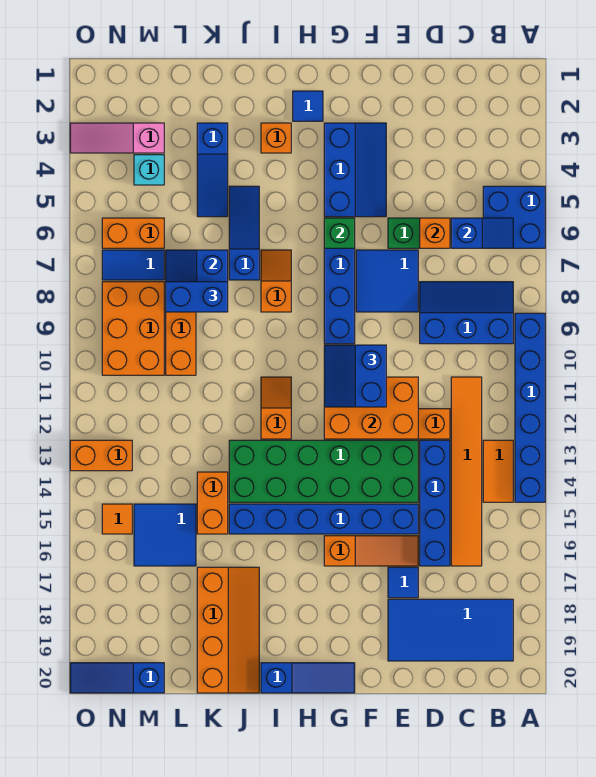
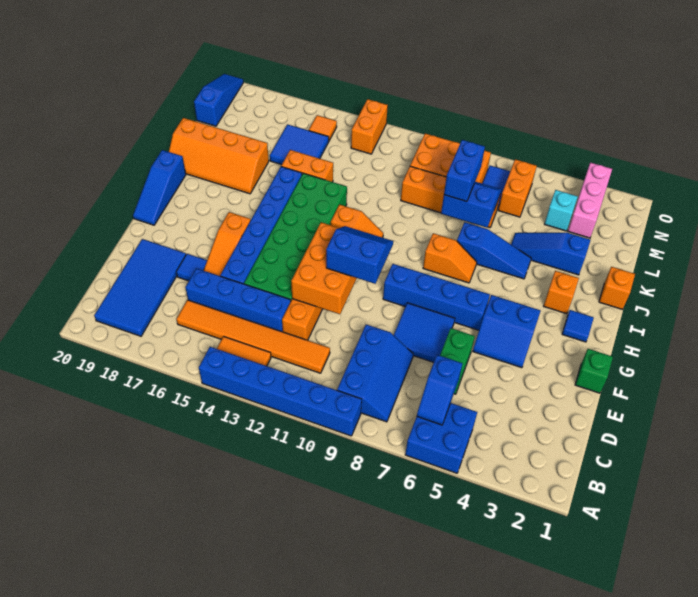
orange brick D6 level 2 -> orange brick J1 level 1
blue slope F3:G5 level 1 top G -> blue slope F4:G5 level 1 top G
green brick G6 level 2 -> green brick F1 level 1
pink slope M3:O3 level 1 top M -> pink brick M3:O3 level 1

